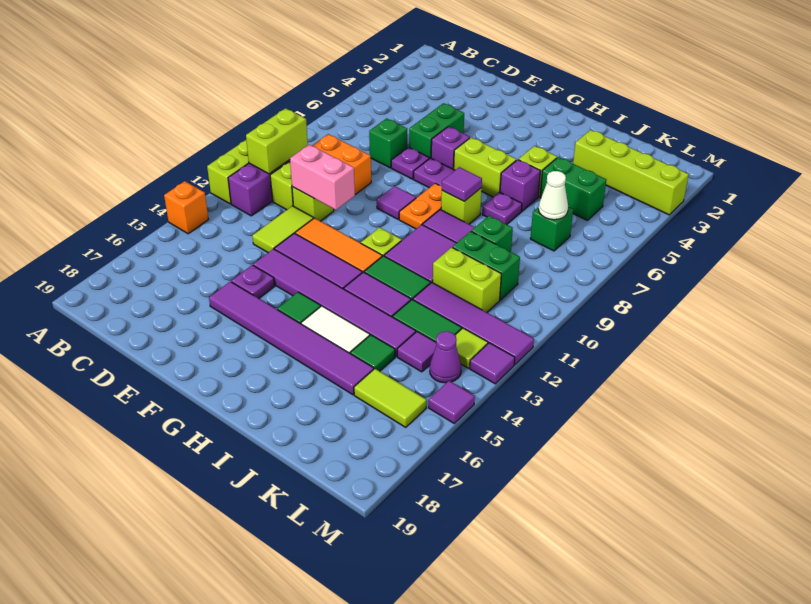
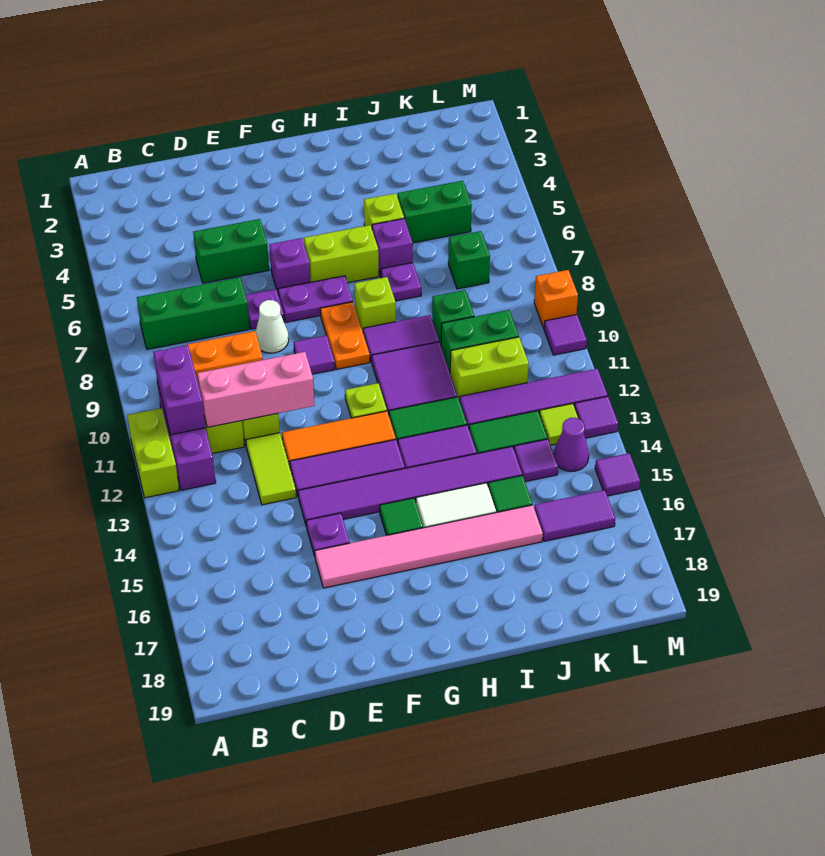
orange brick A14 level 1 -> orange brick M9 level 1
lime brick B10:B11 level 2 -> purple brick B10:B11 level 2
green brick D7 level 1 -> green brick B7:D7 level 1
pink brick D11:E11 level 2 -> pink brick C11:E11 level 2
green brick E5:E6 level 1 -> green brick D5:E5 level 1
purple tile E16:J16 level 1 -> pink tile E16:J16 level 1
purple tile H8 level 2 -> purple tile M10 level 1
lime brick J3:M3 level 1 -> none
white cone K7 level 2 -> white cone E8 level 1
lime tile K16:L16 level 1 -> purple tile K16:L16 level 1

